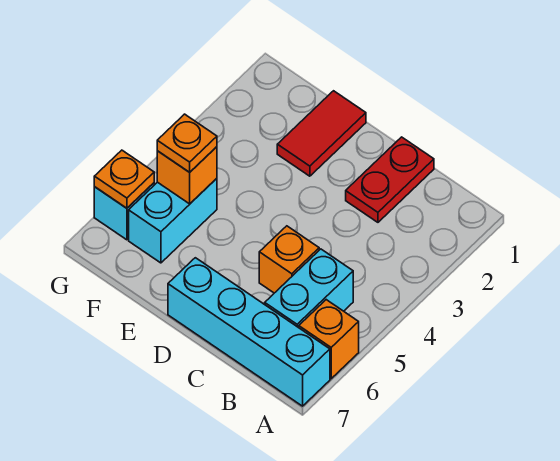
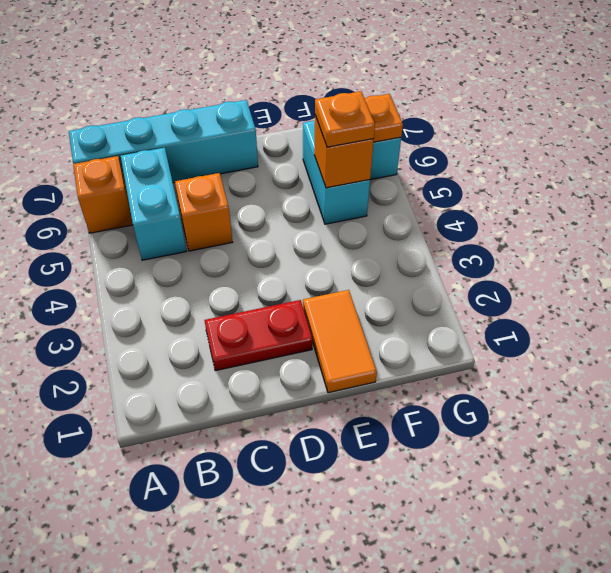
red plate C1:C2 level 1 -> red plate C2:D2 level 1
red tile E1:E2 level 1 -> orange tile E1:E2 level 1

